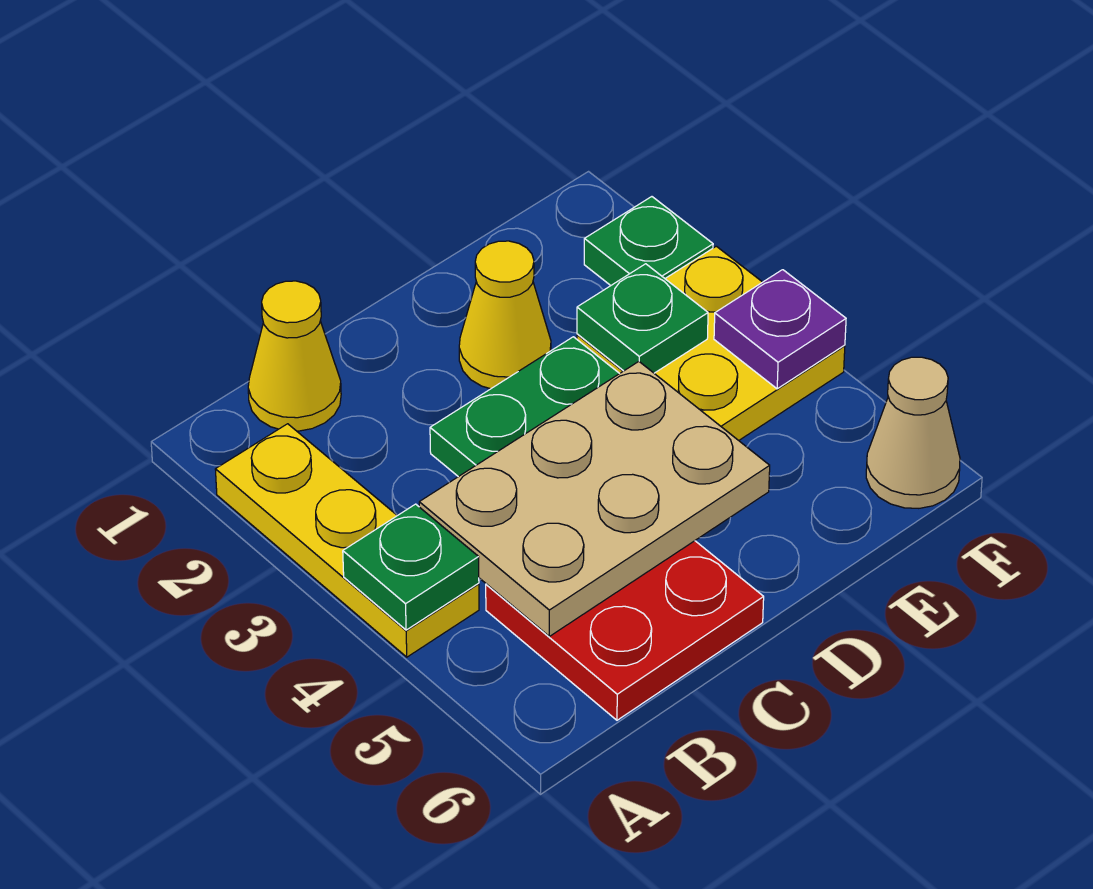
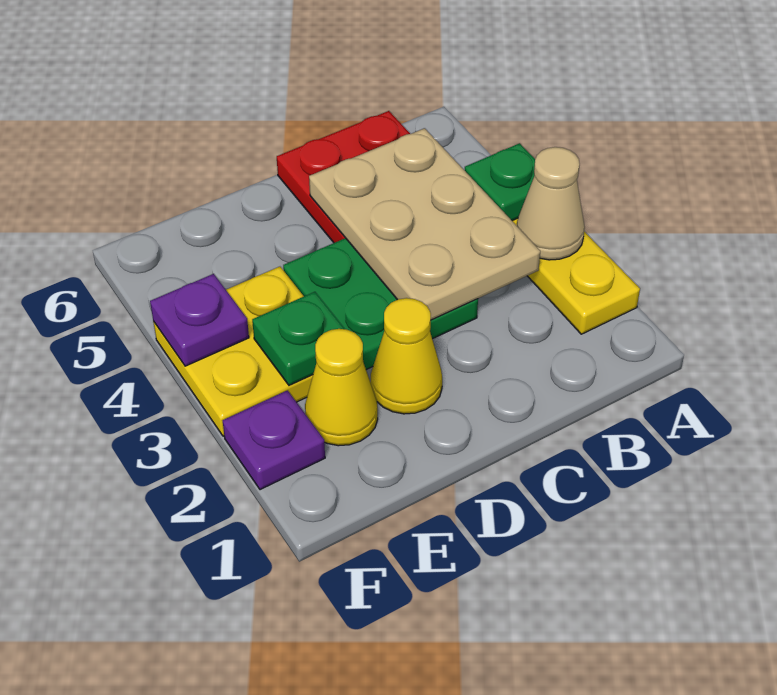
yellow cone B1 level 1 -> yellow cone E2 level 1
tan plate B4:D5 level 2 -> tan plate B3:C5 level 2
green plate F2 level 1 -> purple plate F2 level 1
tan cone F6 level 1 -> tan cone A3 level 2

